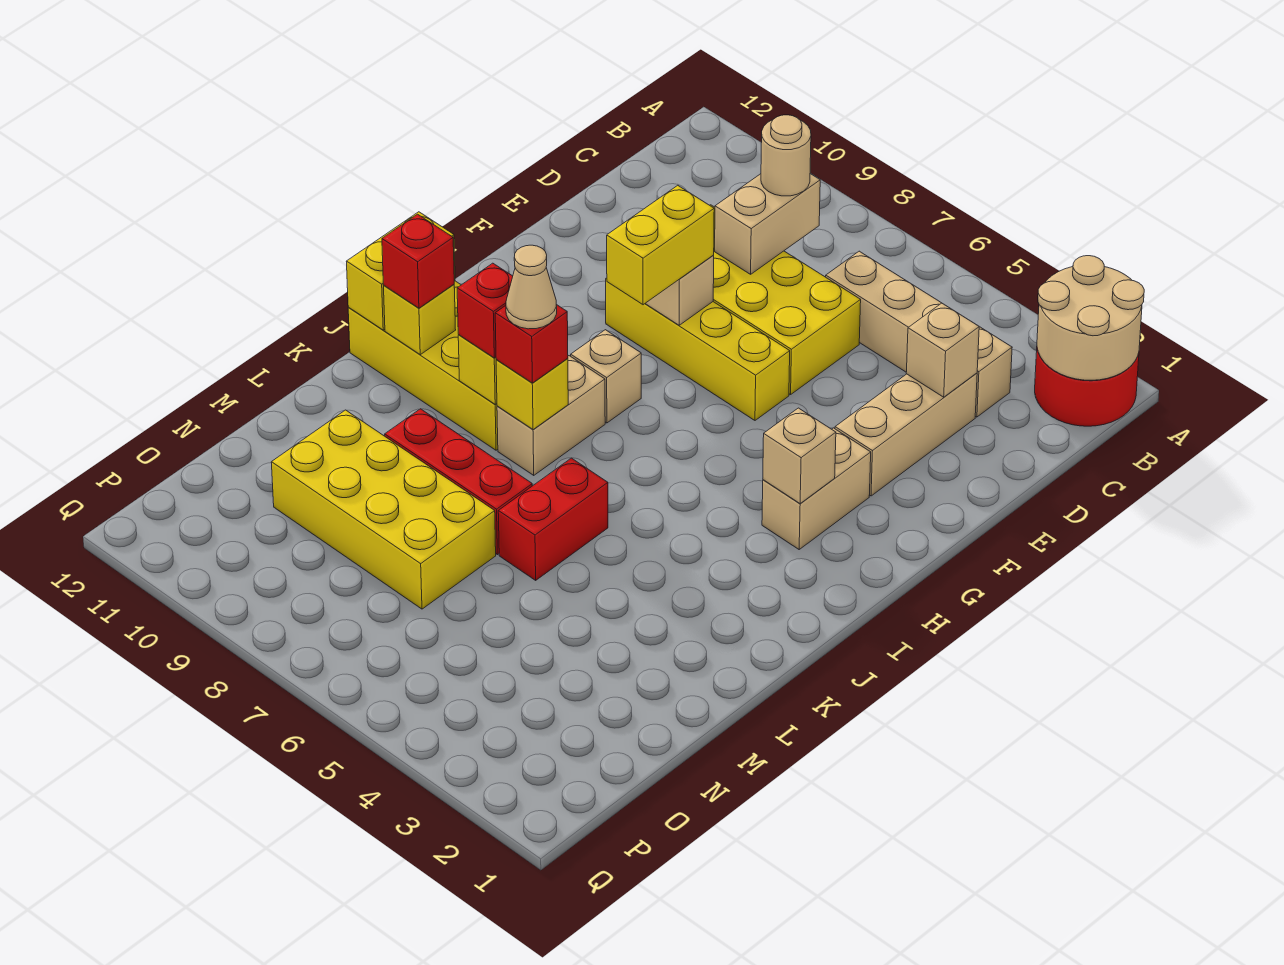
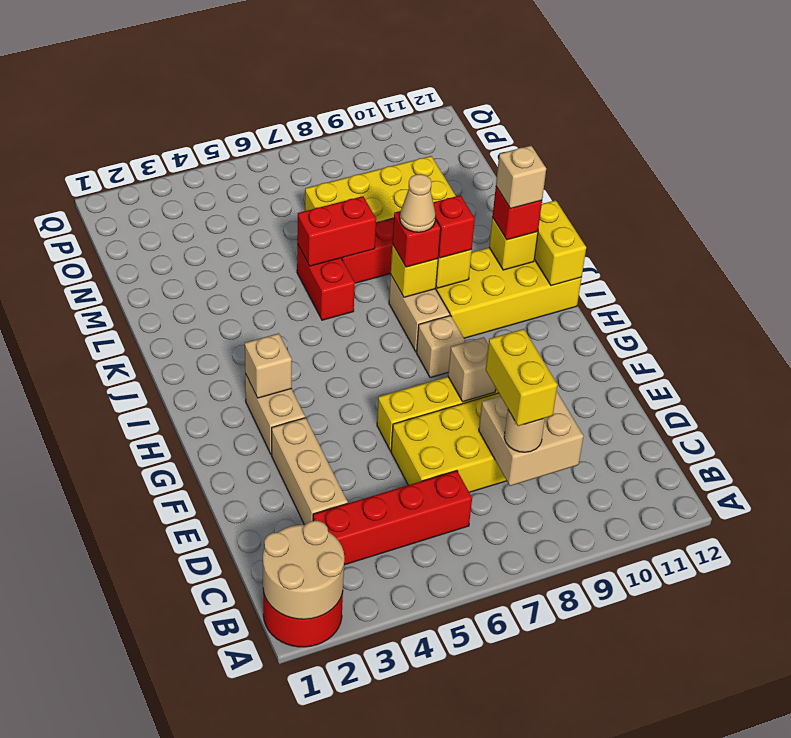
tan brick C3:C6 level 1 -> red brick C3:C6 level 1
tan brick C8:D8 level 2 -> tan brick C8:D9 level 2
tan brick D3 level 2 -> tan brick J11 level 4
yellow brick F8:G8 level 3 -> yellow brick C8:D8 level 4
none -> red brick L6:L7 level 2

